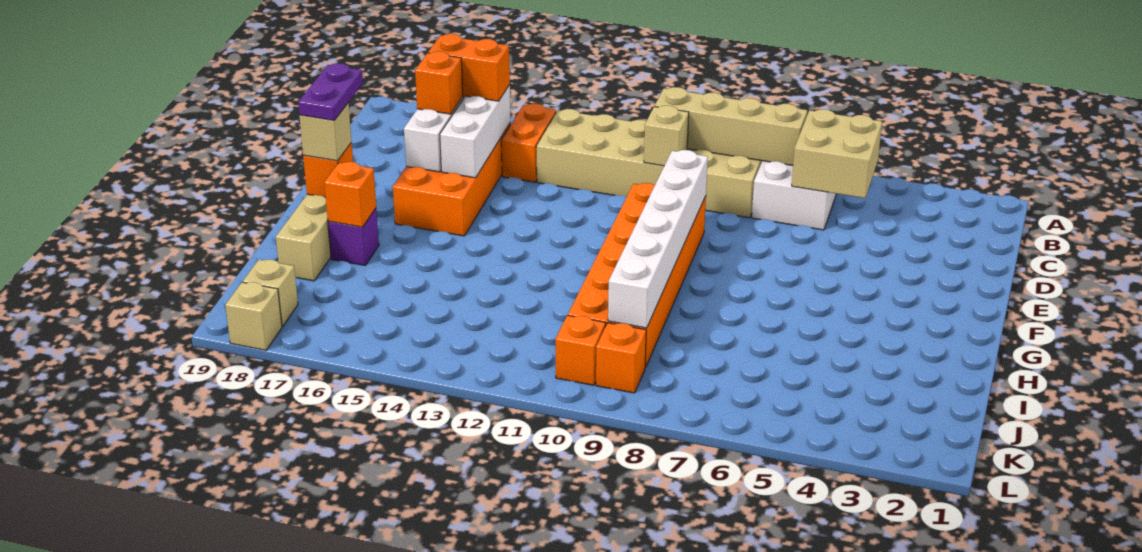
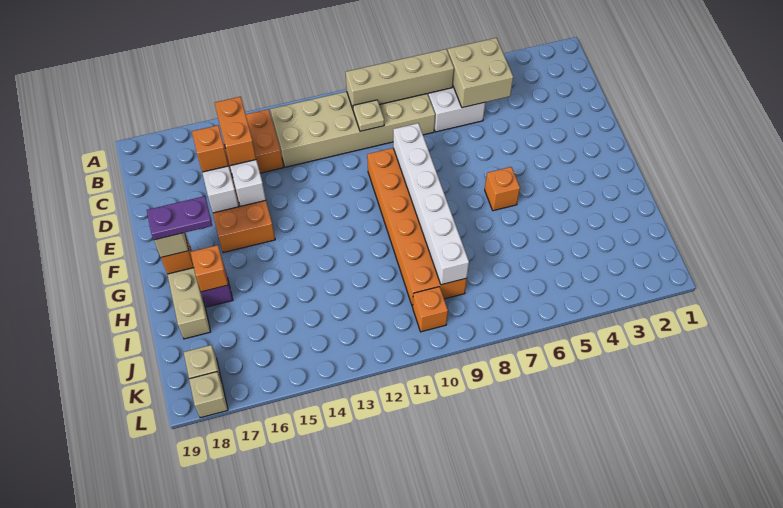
tan brick C10 level 2 -> tan plate C10 level 2
orange brick C15:C16 level 3 -> orange brick C15:D15 level 3
purple plate F18:G18 level 4 -> purple plate G17:G18 level 4
orange brick K9 level 1 -> orange brick G6 level 1

